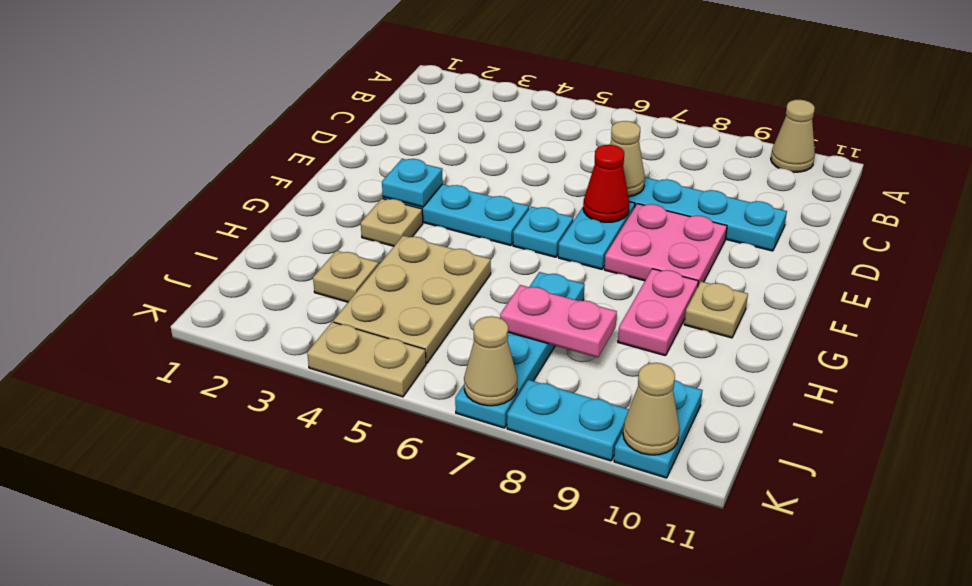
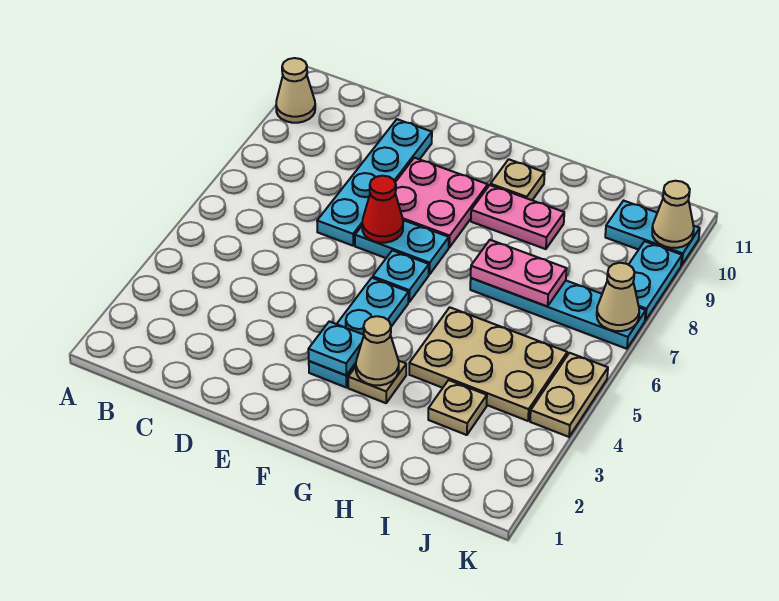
tan cone D7 level 2 -> tan cone G3 level 2
pink plate I7:I8 level 2 -> pink plate H7:I7 level 2

